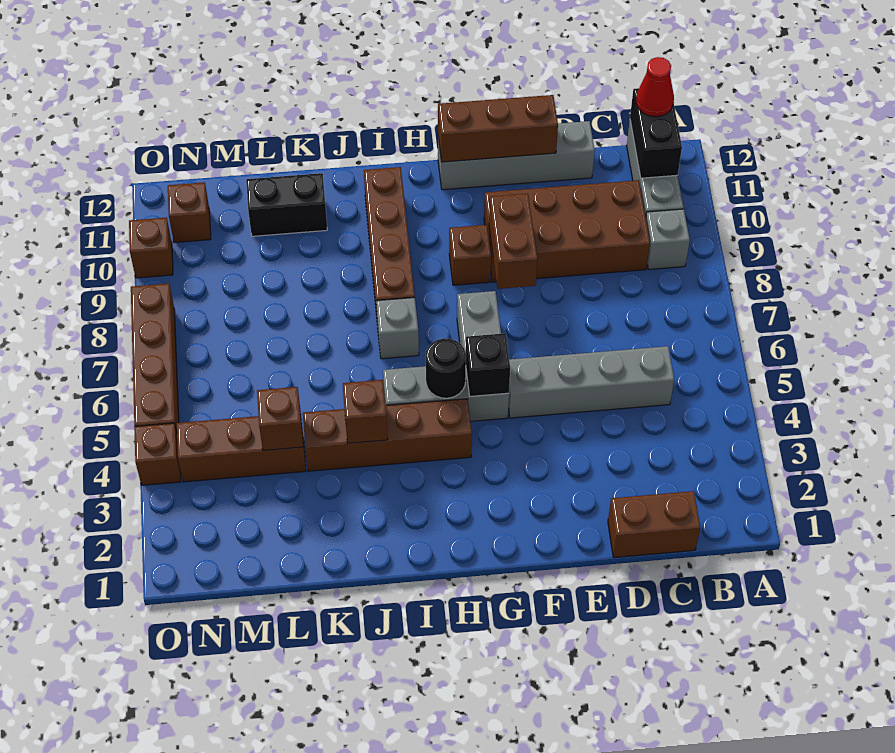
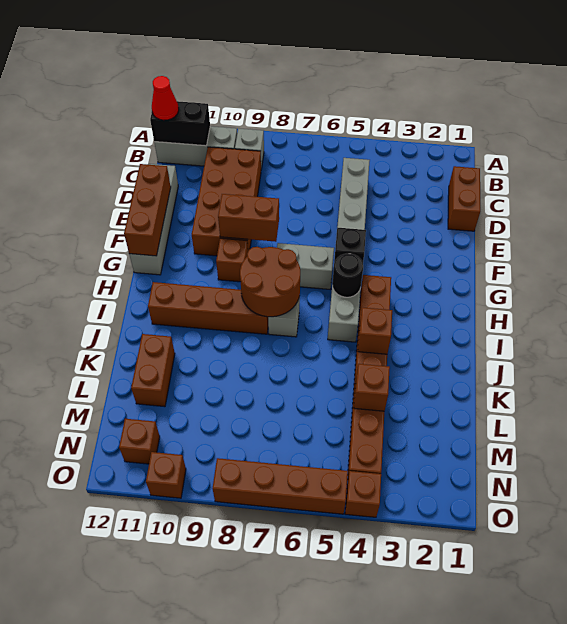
none -> brown round brick H7:I8 level 2
black brick K11:L11 level 1 -> brown brick K11:L11 level 1

